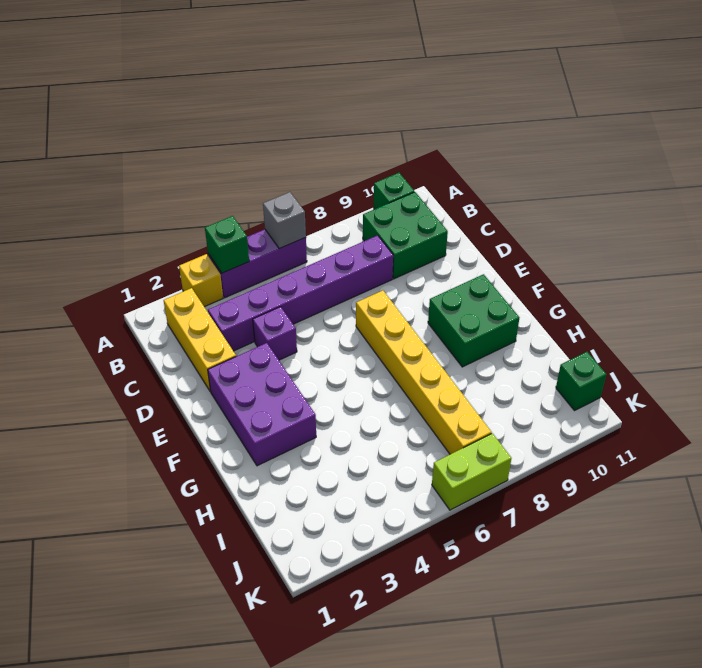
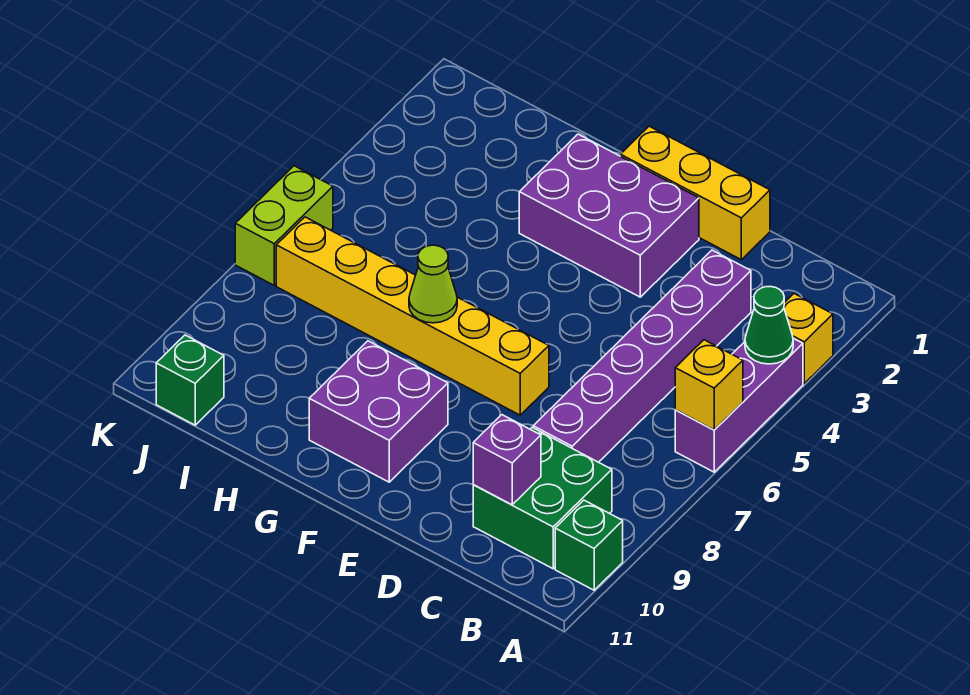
green brick A4 level 2 -> green cone A4 level 2
grey brick A6 level 2 -> yellow brick A6 level 2
yellow brick B2:D2 level 1 -> yellow brick D1:F1 level 1
purple brick D4 level 1 -> purple brick C10 level 2
green brick F9:G10 level 1 -> purple brick F9:G10 level 1
none -> lime cone G7 level 2

